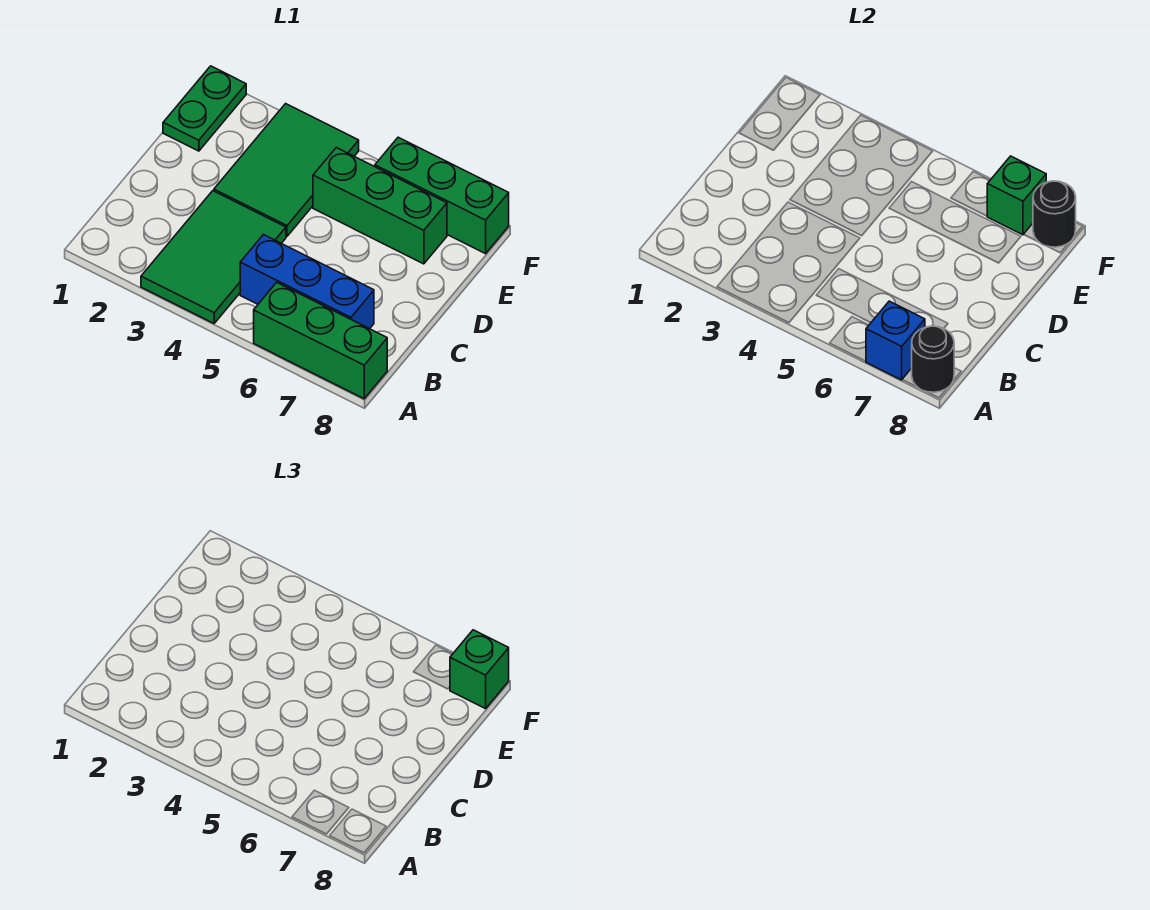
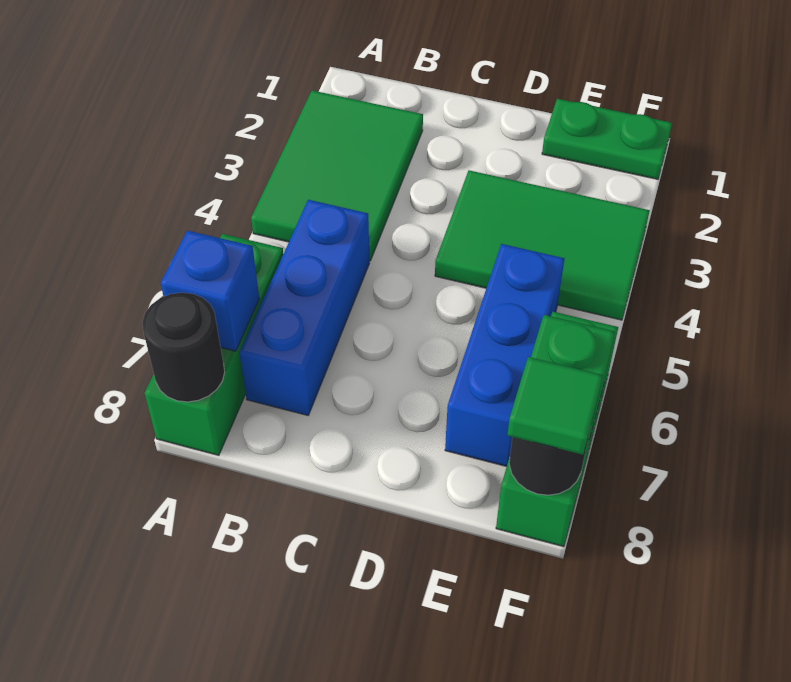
green tile A3:C4 level 1 -> green tile A2:B4 level 1
green brick E5:E7 level 1 -> blue brick E5:E7 level 1
green brick F8 level 3 -> green tile F8 level 3

